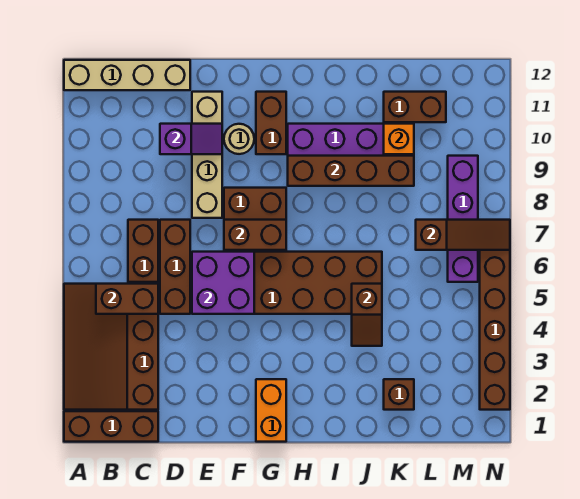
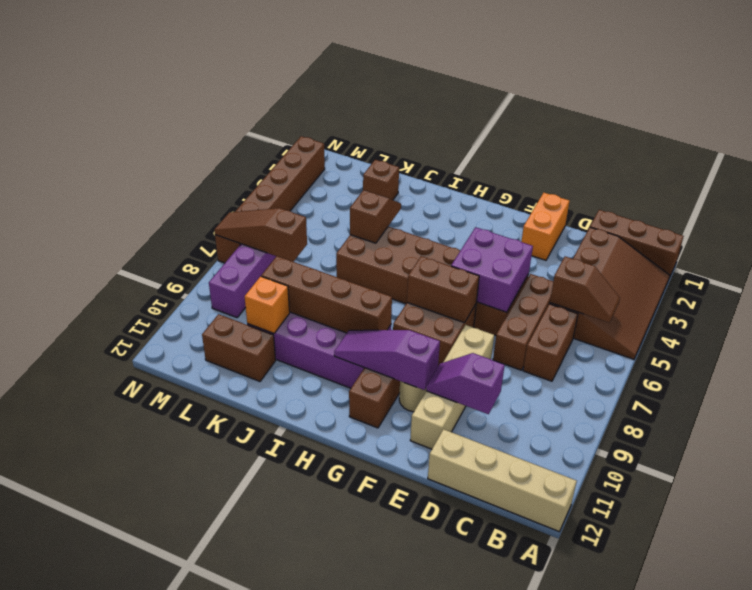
brown brick B5:C5 level 2 -> brown slope B5:C5 level 2 top C
none -> purple slope F10:H10 level 2 top F
orange brick G1:G2 level 1 -> orange brick E1:E2 level 1

